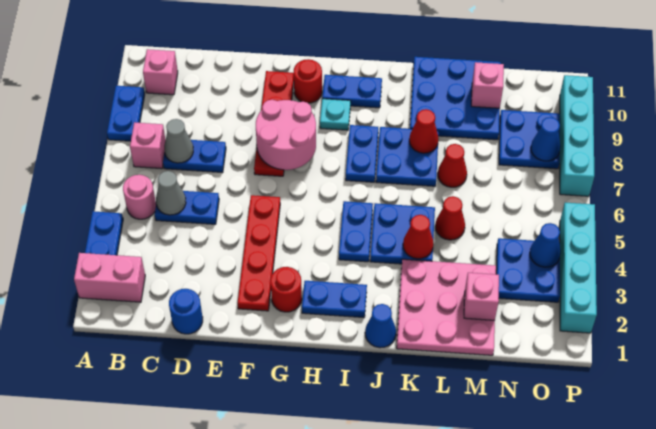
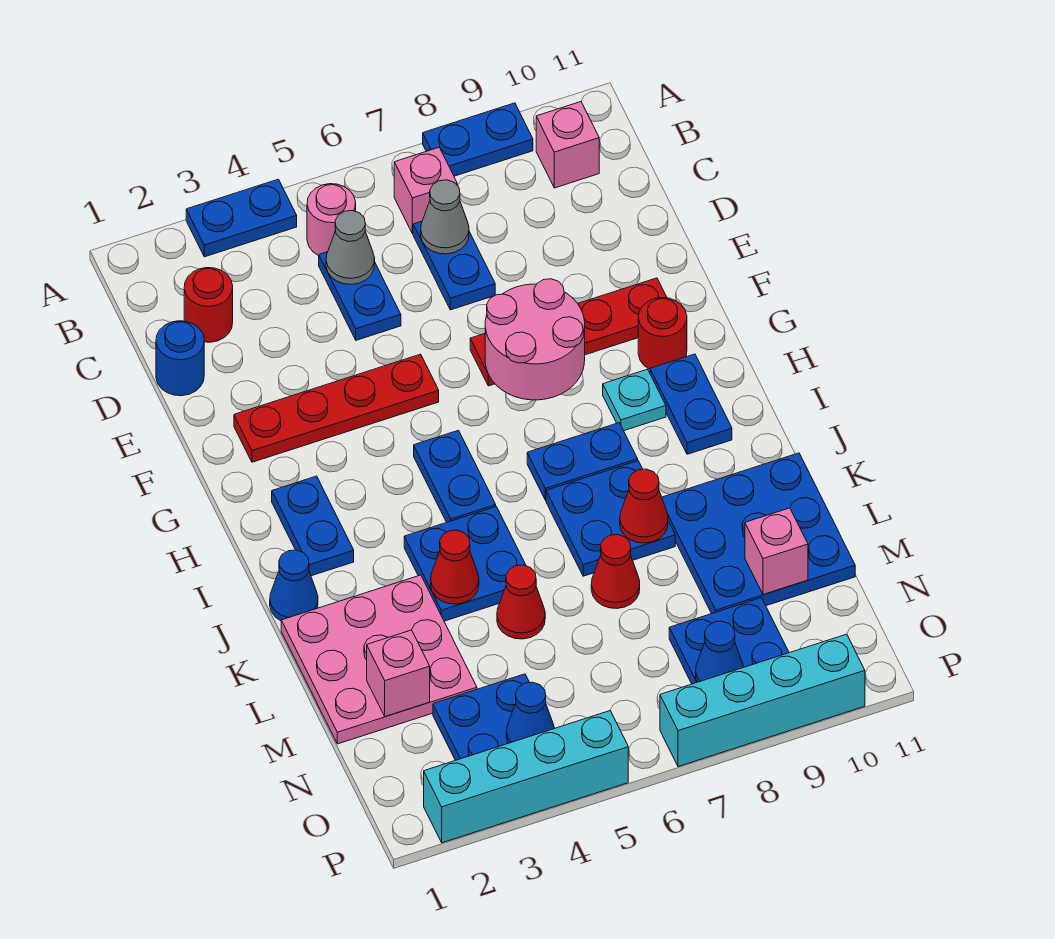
pink brick A2:B2 level 1 -> none
red round brick G2 level 1 -> red round brick C2 level 1
blue plate I4:I5 level 1 -> blue plate H5:I5 level 1

